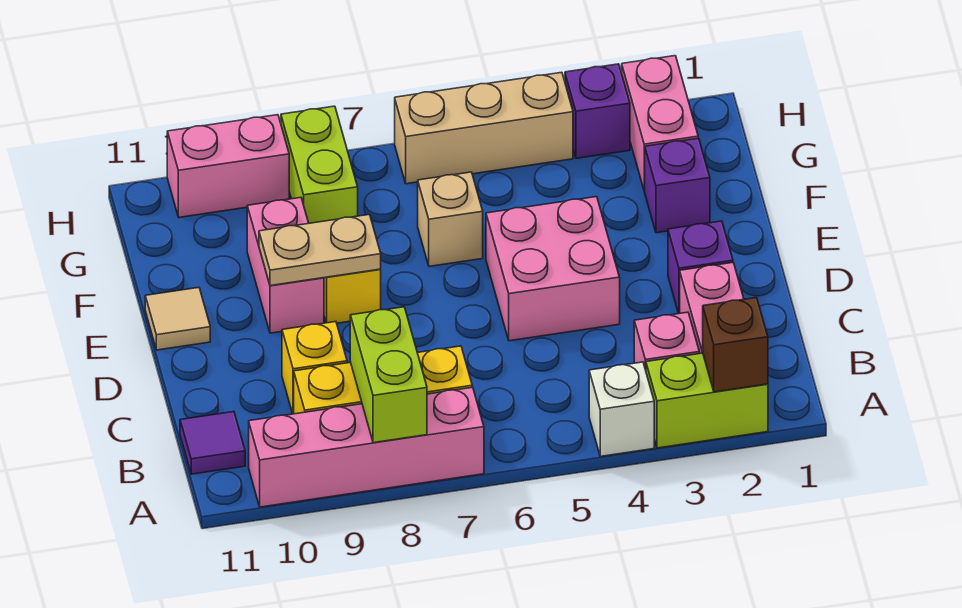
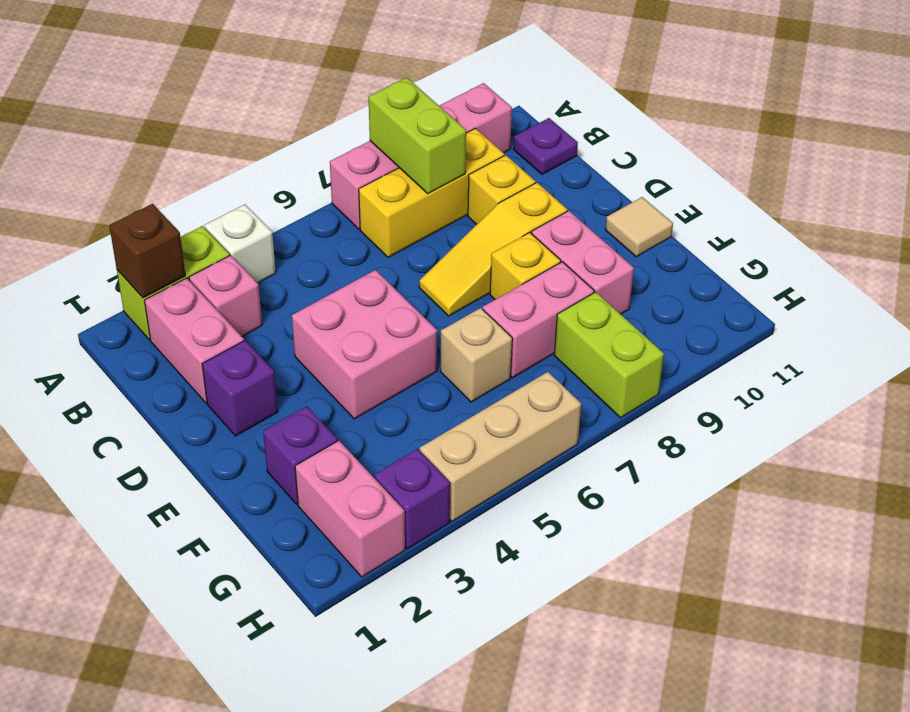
purple tile B11 level 1 -> purple plate B11 level 1
none -> yellow slope D7:D9 level 1 top 9
tan plate E8:E9 level 2 -> none
pink brick H9:H10 level 1 -> pink brick F7:F8 level 1

